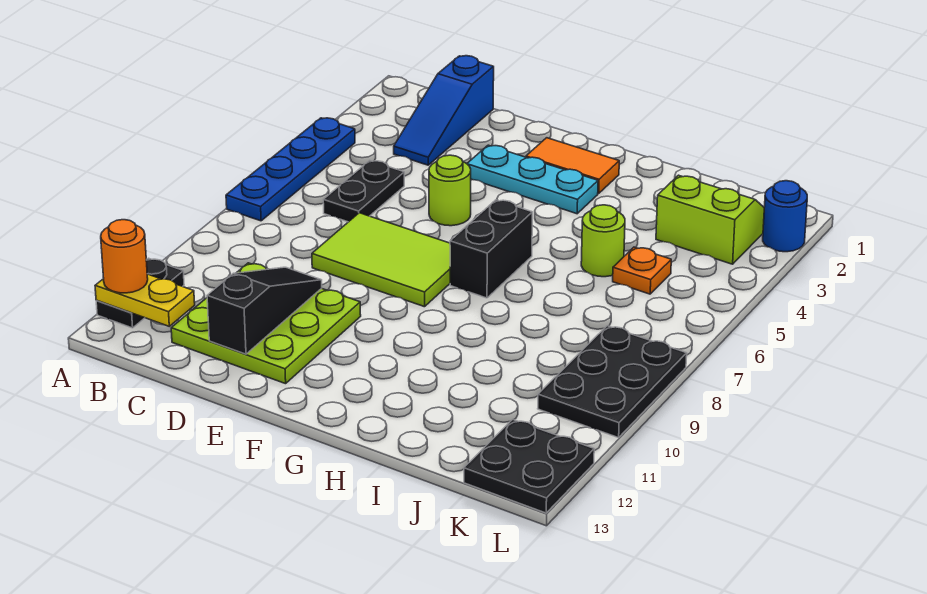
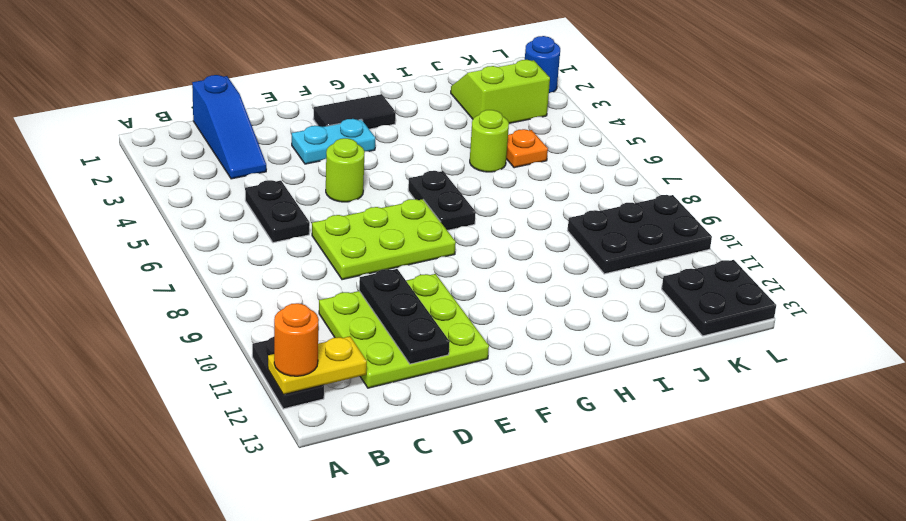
blue plate A4:A7 level 1 -> none
lime tile D7:F8 level 1 -> lime plate D7:F8 level 1
black slope D10:D12 level 2 top 12 -> black plate D10:D12 level 2
cyan plate E3:G3 level 1 -> cyan plate E3:F3 level 1
orange tile F2:G2 level 1 -> black tile F2:G2 level 1
black brick G6:G7 level 1 -> black plate G6:G7 level 1
black plate K8:L10 level 1 -> black plate J9:L10 level 1

